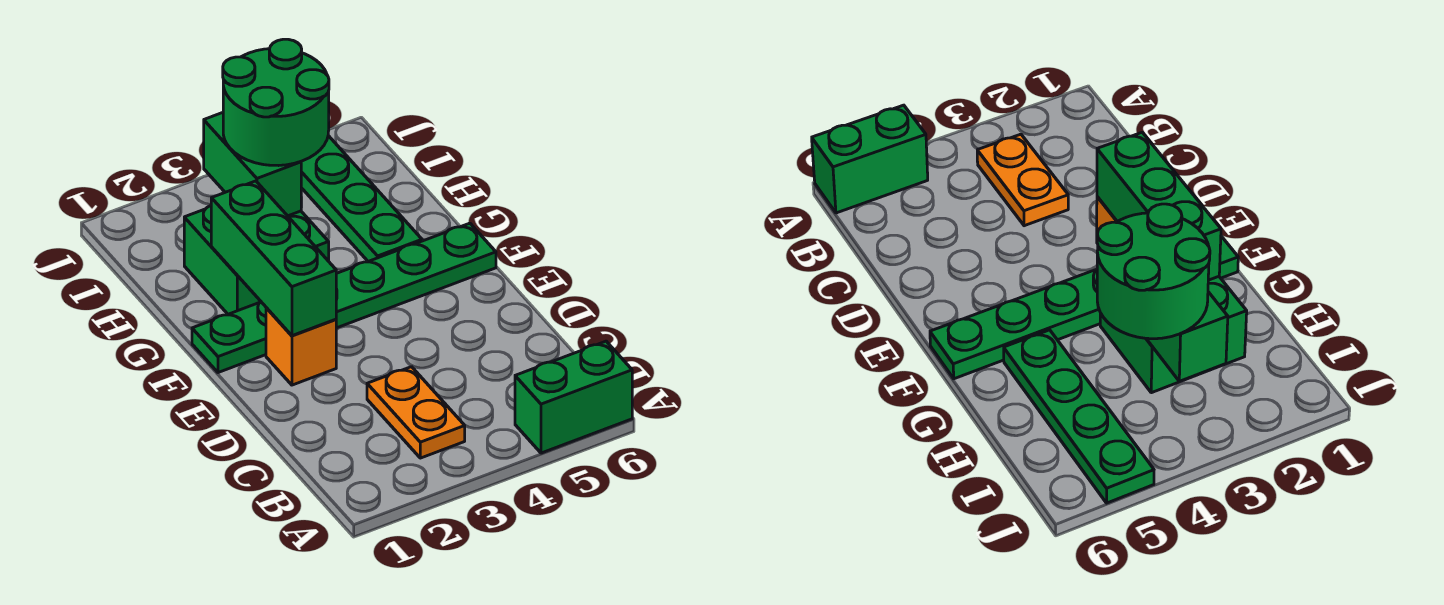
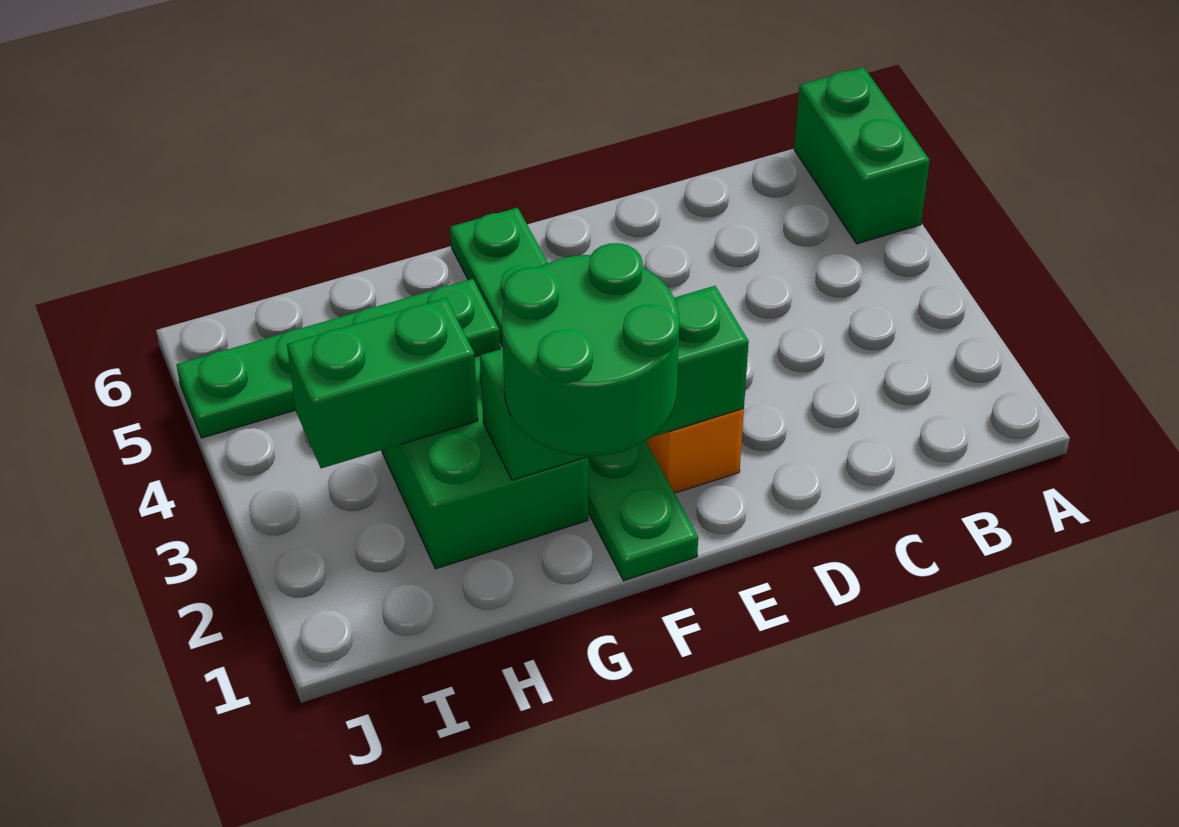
orange plate B3:C3 level 1 -> none
green round brick H3:I4 level 3 -> green round brick F1:G2 level 3

